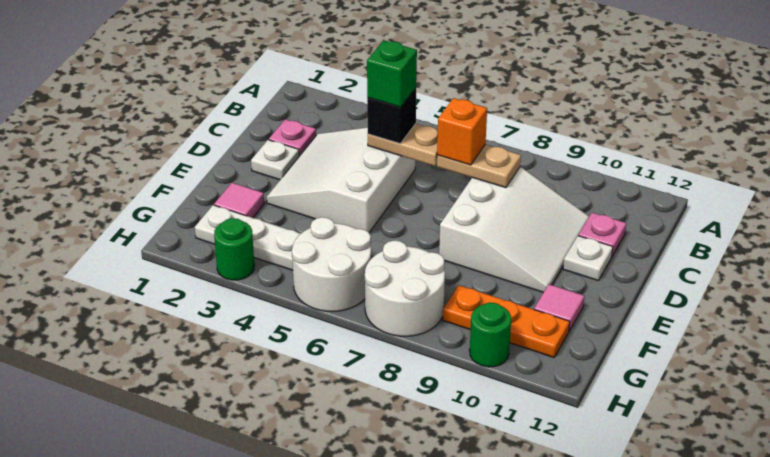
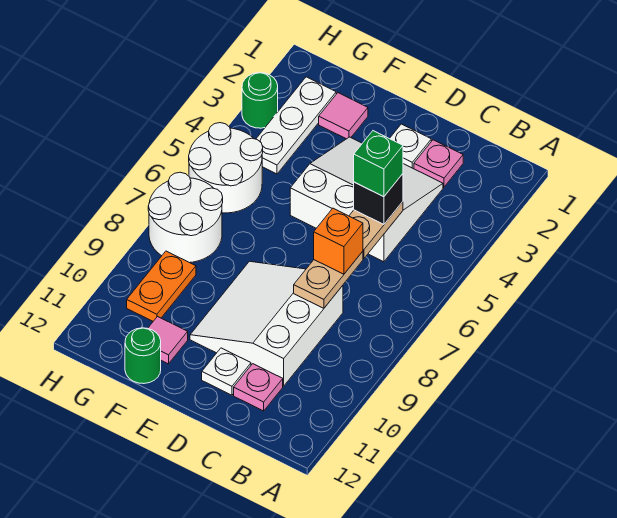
white slope C8:E10 level 1 top 8 -> white slope C8:E10 level 1 top C
orange plate G9:G11 level 1 -> orange plate G9:G10 level 1
green round brick H10 level 1 -> green round brick F12 level 1

